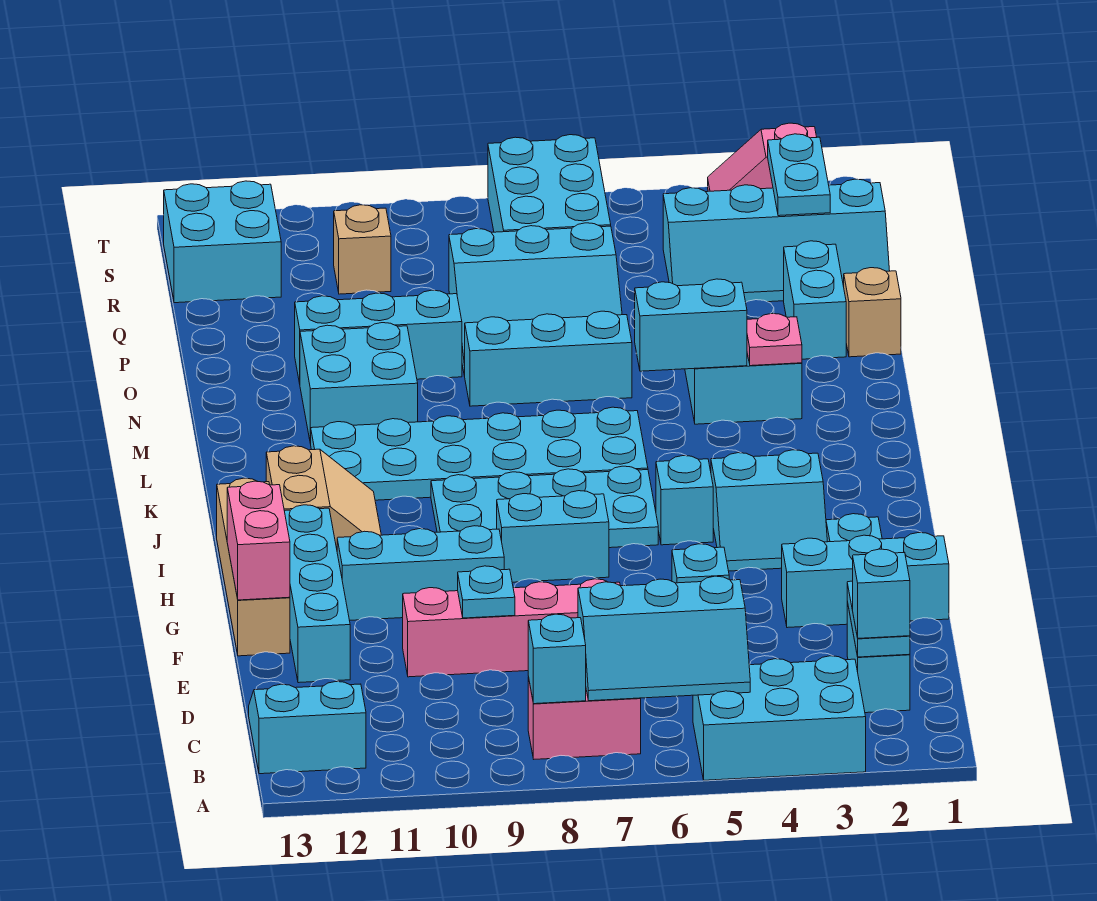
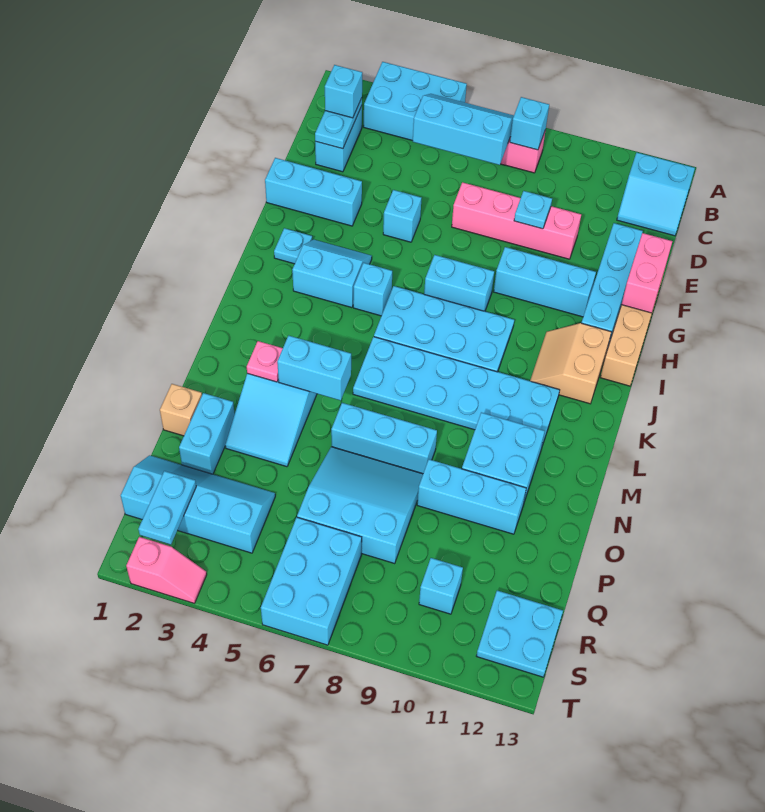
tan brick R10 level 1 -> cyan brick R10 level 1
cyan brick R12:S13 level 1 -> cyan plate R12:S13 level 1

